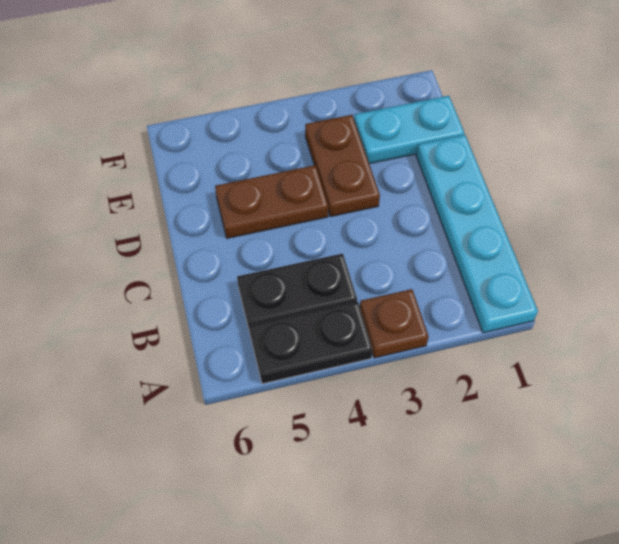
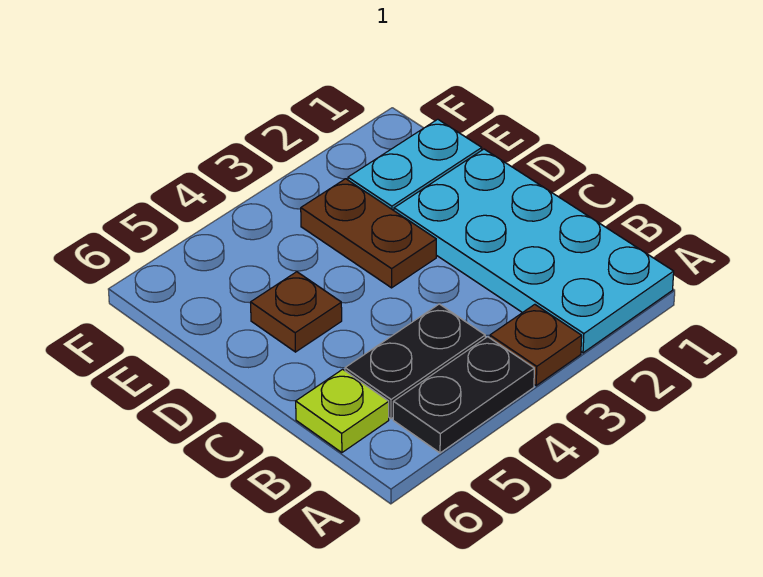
cyan plate A1:D1 level 1 -> cyan plate A1:D2 level 1
none -> lime plate B6 level 1
brown plate D4:D5 level 1 -> brown plate D5 level 1

